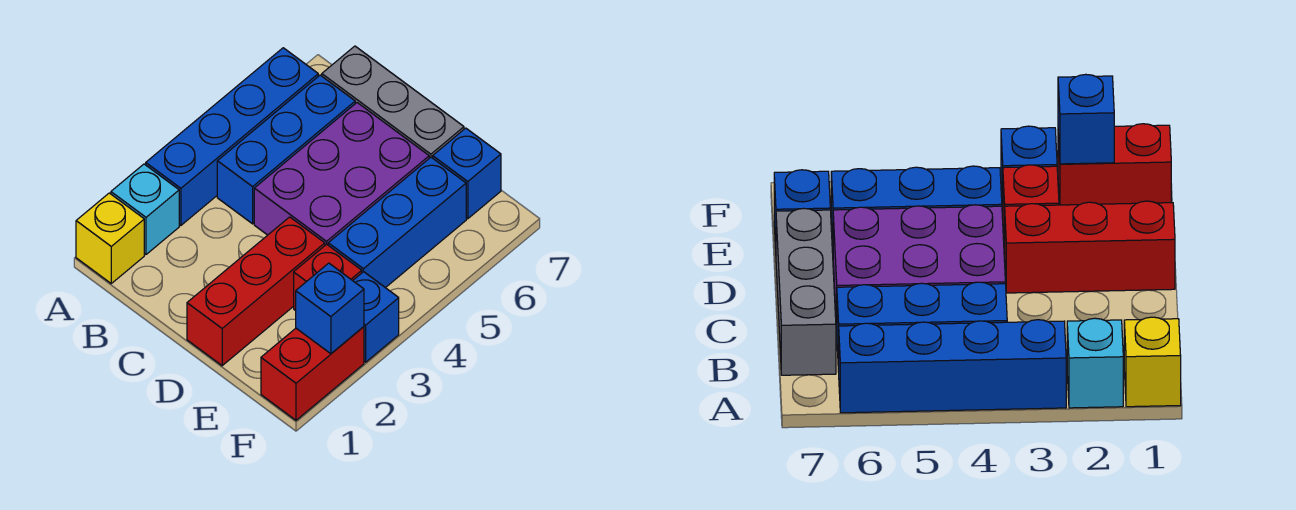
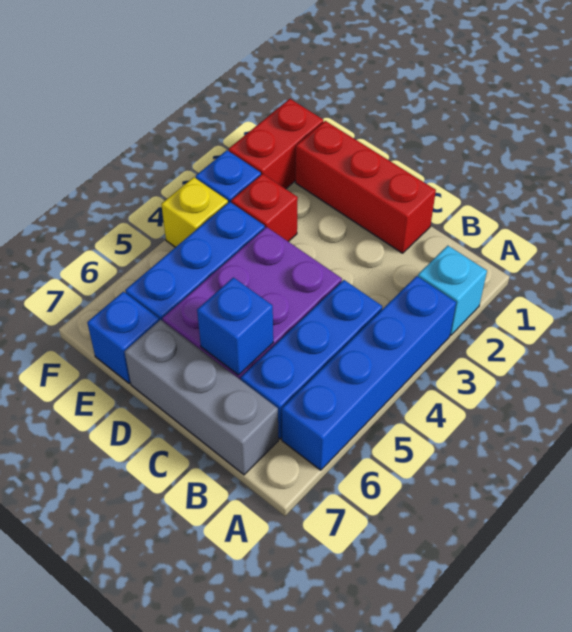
yellow brick A1 level 1 -> yellow brick F4 level 1
red brick D1:D3 level 1 -> red brick C1:E1 level 1
blue brick F2 level 2 -> blue brick C6 level 2

